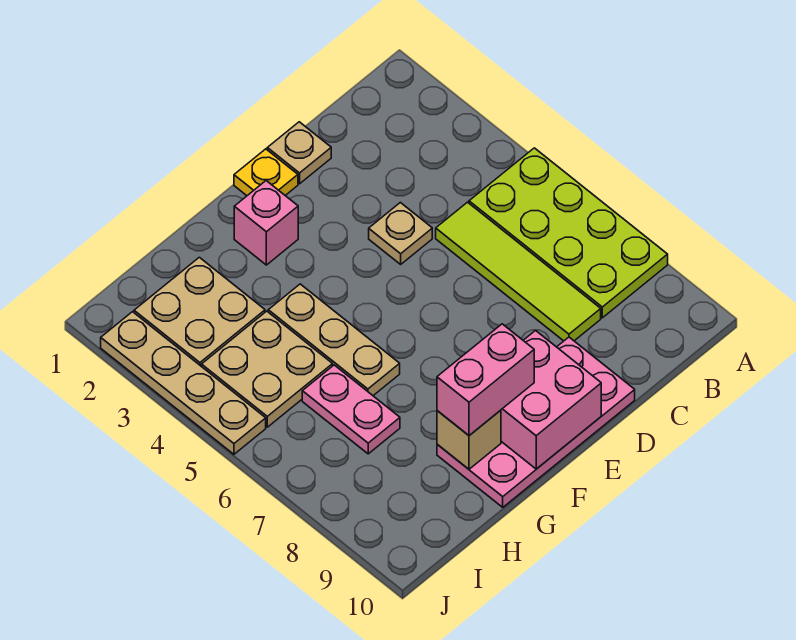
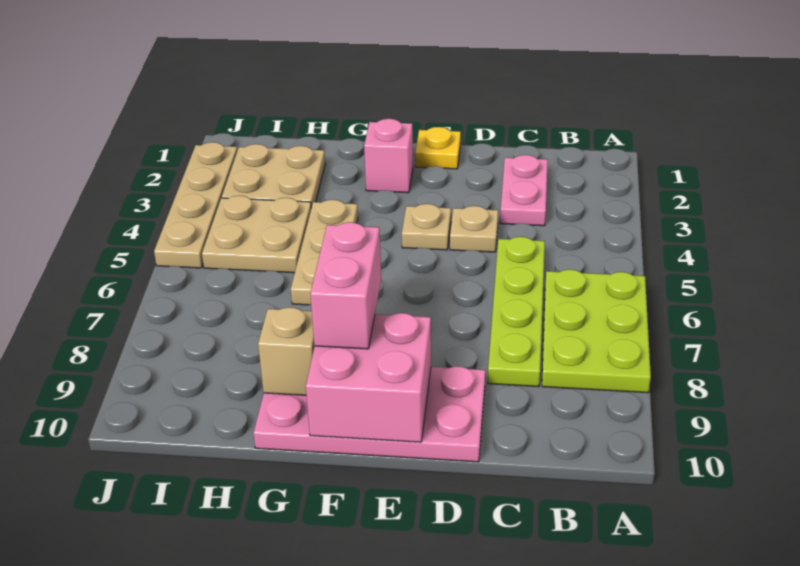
lime plate A5:B8 level 1 -> lime plate A6:B8 level 1
lime tile C5:C8 level 1 -> lime plate C5:C8 level 1
tan plate D1 level 1 -> tan plate E4 level 1
pink brick F9:G9 level 3 -> pink brick F8:F9 level 3
pink plate H6:H7 level 1 -> pink plate C2:C3 level 1

